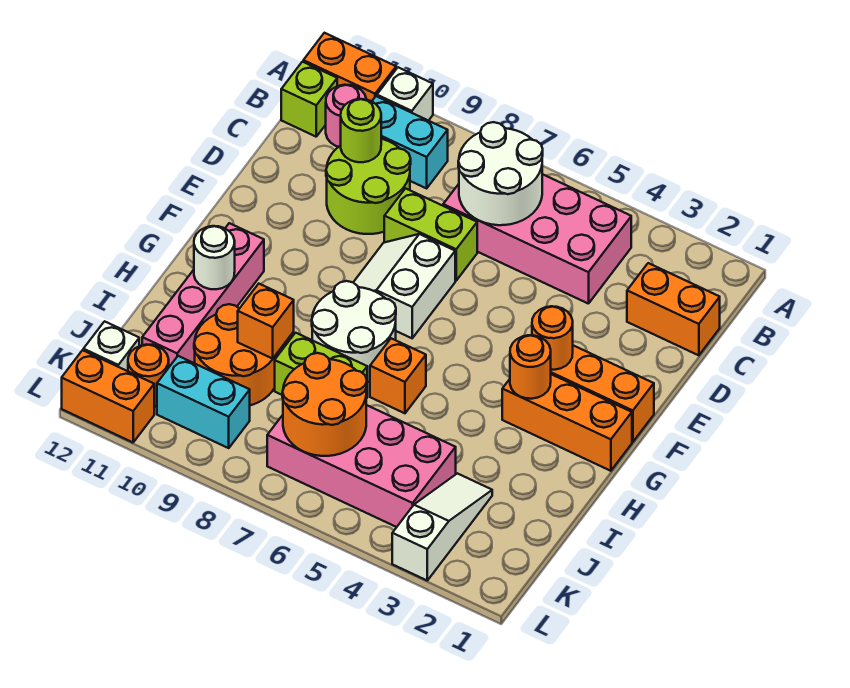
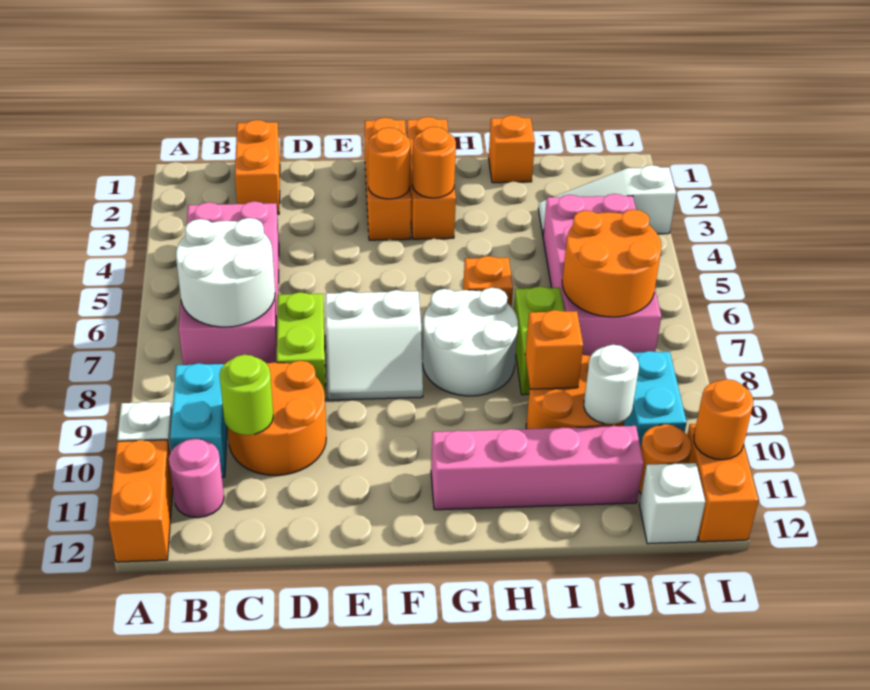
lime brick B12 level 1 -> none
lime round brick C9:D10 level 1 -> orange round brick C9:D10 level 1
white round brick H11 level 2 -> white round brick J10 level 2
none -> orange brick I1 level 1
none -> orange round brick L11 level 2

